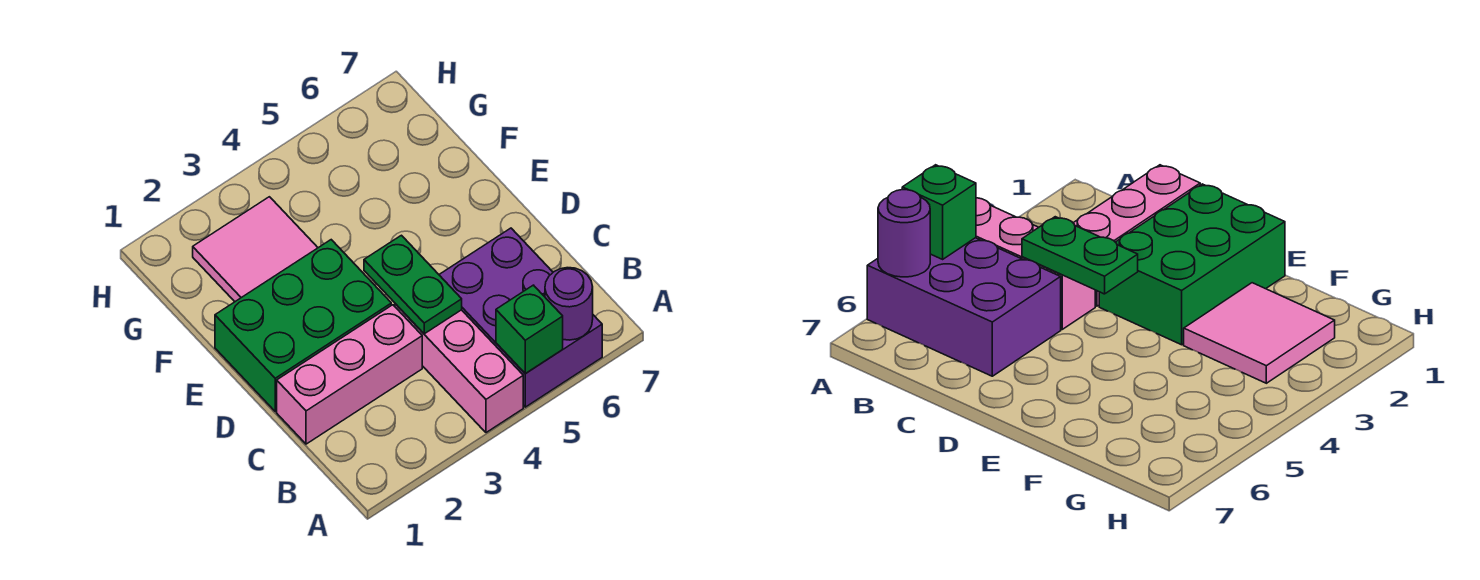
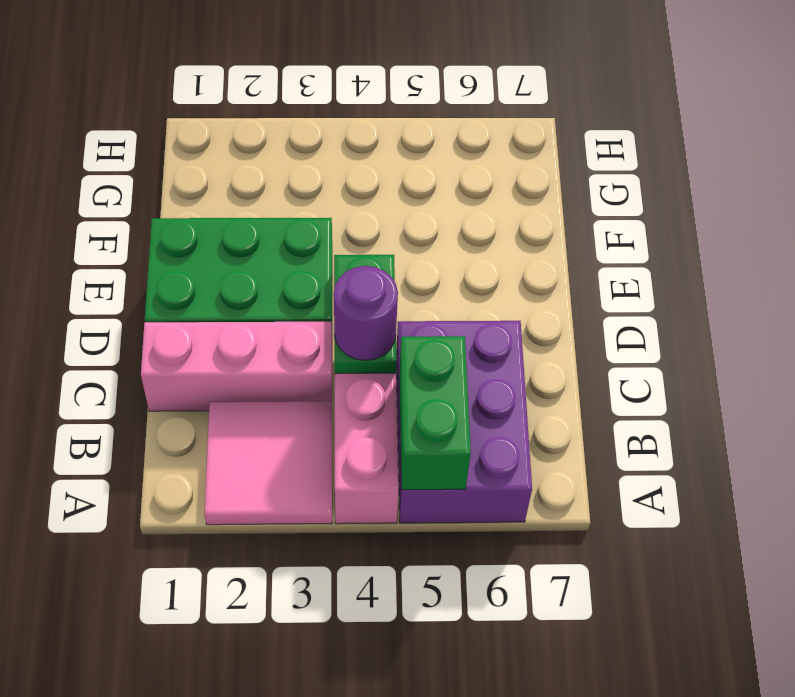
green brick A5 level 2 -> green brick A5:B5 level 2
purple round brick A6 level 2 -> purple round brick C4 level 3
pink tile F2:G3 level 1 -> pink tile A2:B3 level 1

